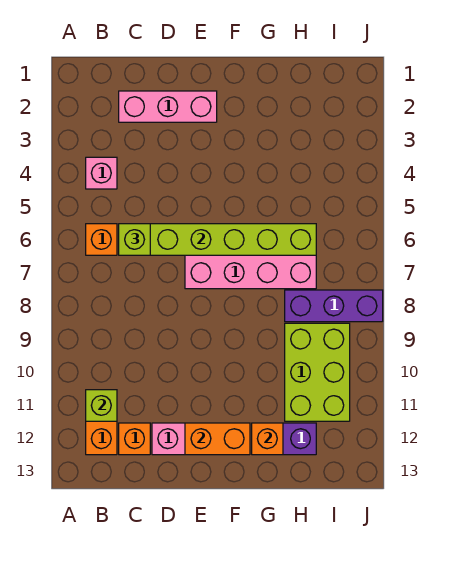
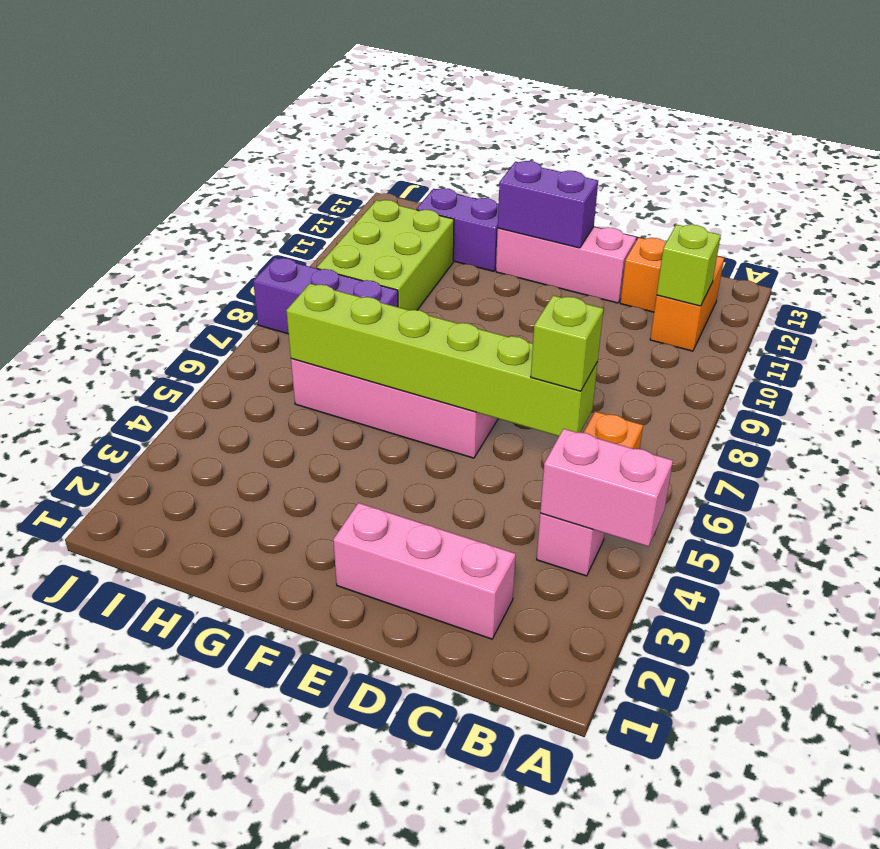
none -> pink brick A4:B4 level 2
orange brick E12:F12 level 2 -> purple brick E12:F12 level 2
orange brick G12 level 2 -> none

